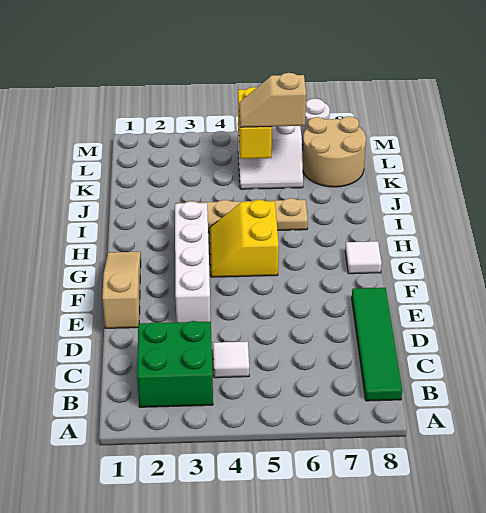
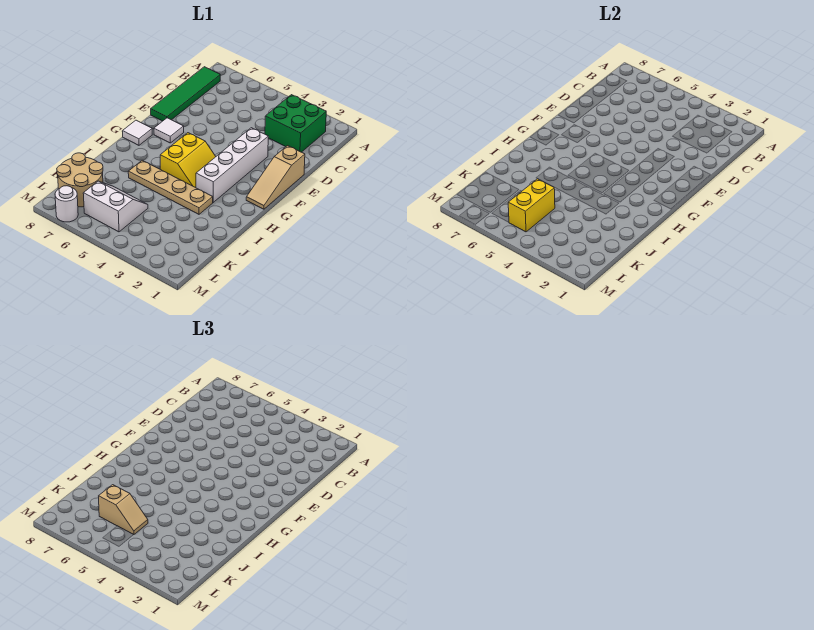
white tile C4 level 1 -> white tile F7 level 1

